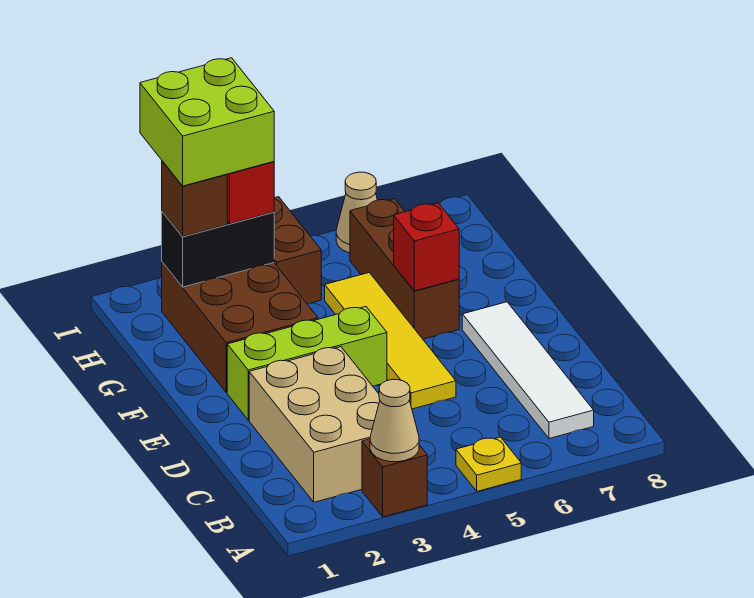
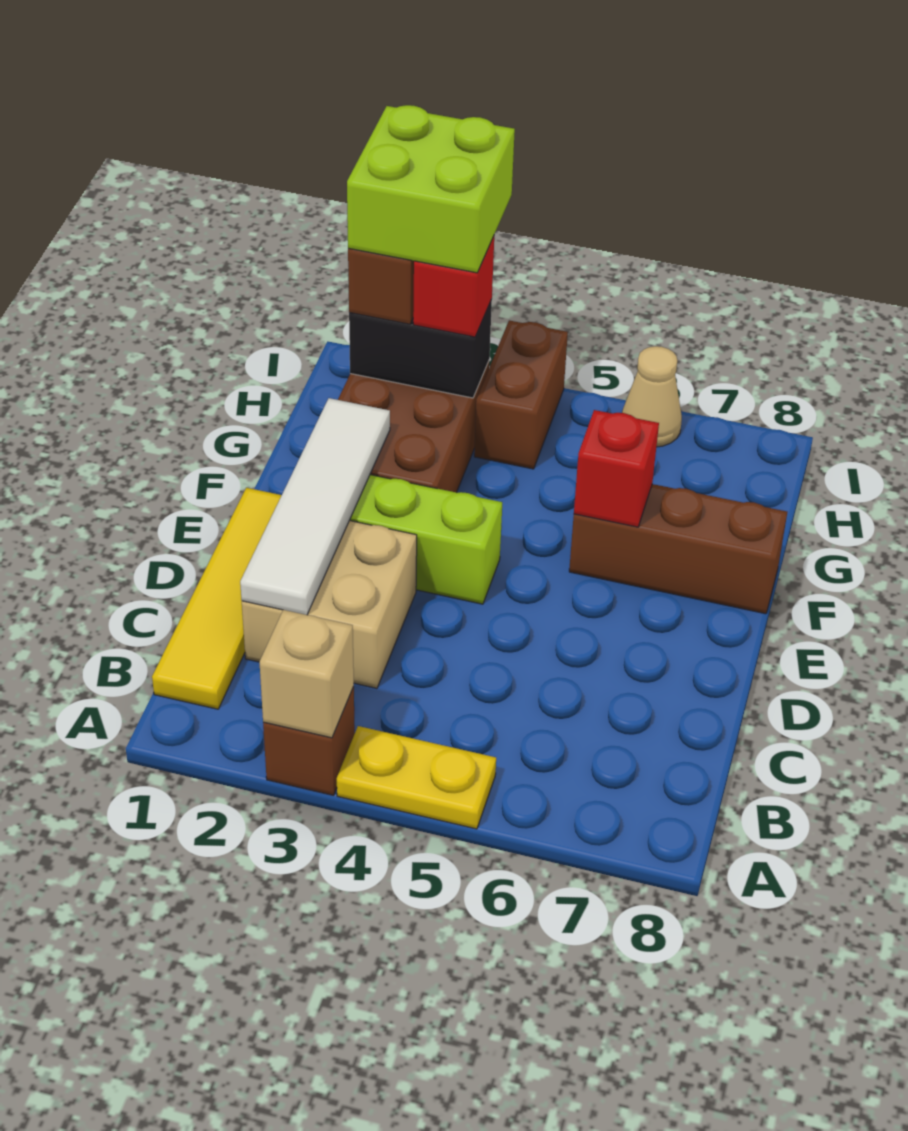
tan cone A3 level 2 -> tan brick A3 level 2
yellow plate A5 level 1 -> yellow plate A4:A5 level 1
tan brick B2:D3 level 1 -> tan brick C2:D3 level 1
white tile B7:E7 level 1 -> white tile C2:F2 level 2
yellow tile D5:G5 level 1 -> yellow tile B1:E1 level 1
brown brick F6:H6 level 1 -> brown brick F6:F8 level 1

